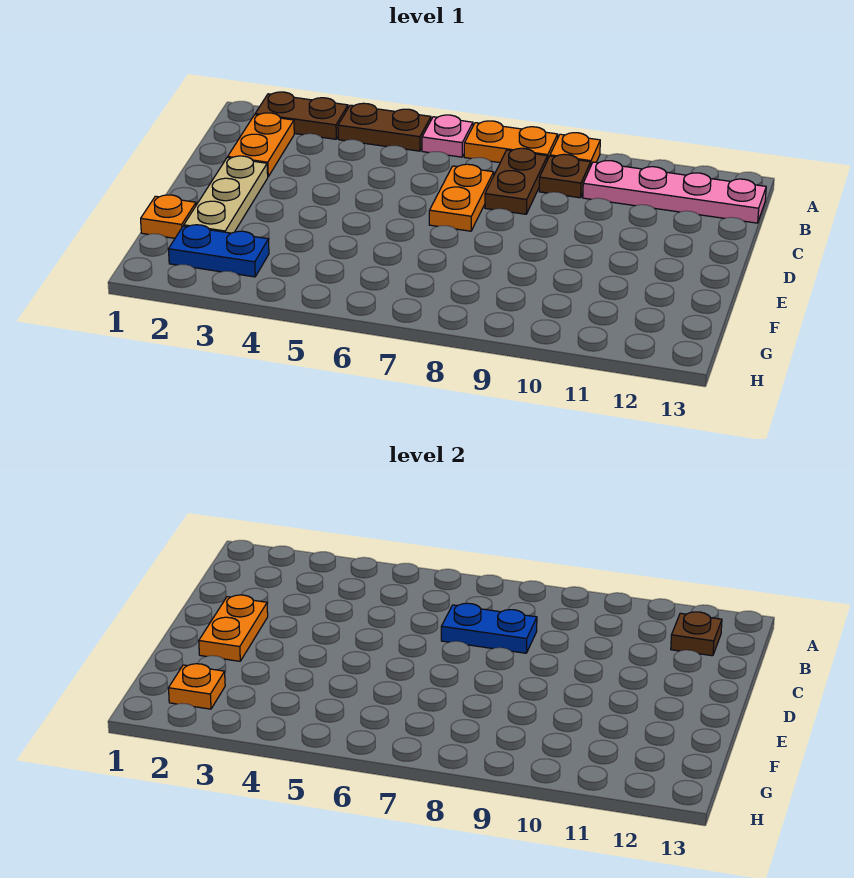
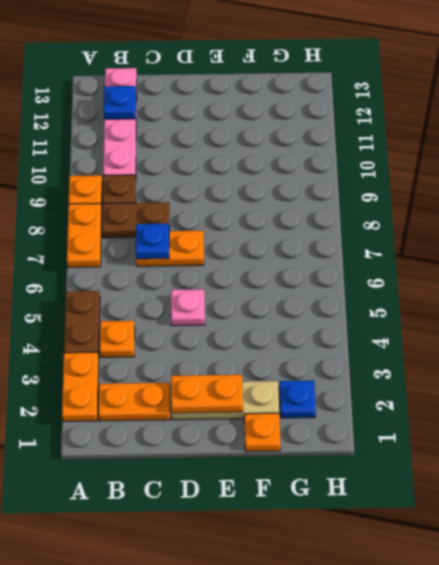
brown plate A2:A3 level 1 -> orange plate A2:A3 level 1
pink plate A6 level 1 -> pink plate D5 level 1
brown plate B12 level 2 -> blue plate B12 level 2
blue plate C7:C8 level 2 -> blue plate C7 level 2
blue plate G2:G3 level 1 -> blue plate G2 level 1
orange plate G2 level 2 -> orange plate B4 level 1

